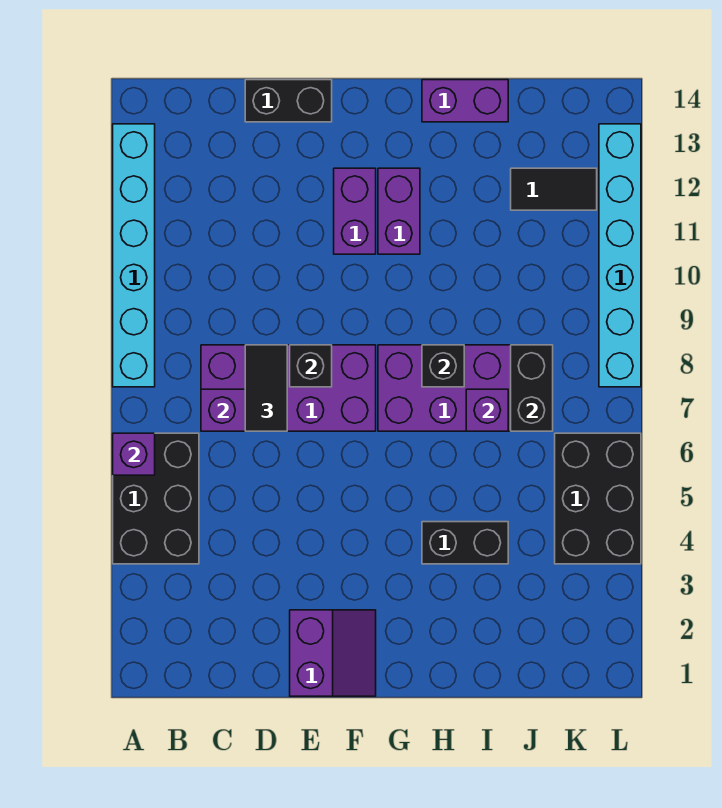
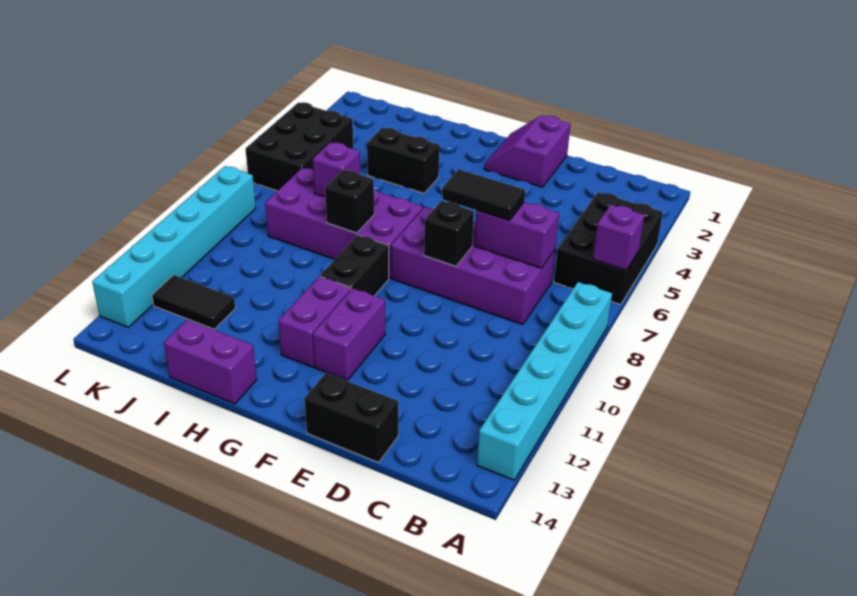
black tile D7:D8 level 3 -> black tile D7:E7 level 3
black brick J7:J8 level 2 -> black brick G9:G10 level 1

